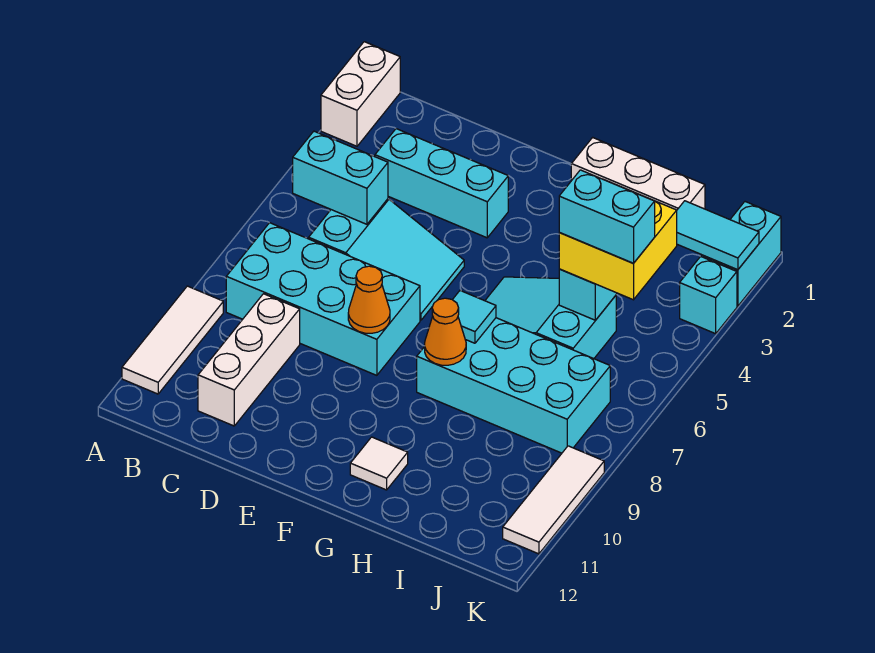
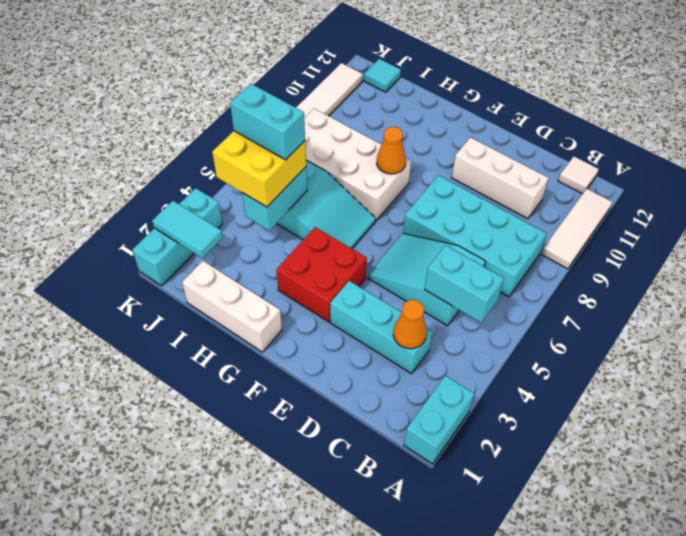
white brick A1:A2 level 1 -> cyan brick A1:A2 level 1
white brick C9:C11 level 1 -> white brick C10:E10 level 1
orange cone E8 level 2 -> orange cone C3 level 2
none -> red brick F3:G4 level 1
cyan brick G7:J8 level 1 -> white brick G7:J8 level 1
cyan tile G7 level 2 -> cyan tile J12 level 1
white tile G11 level 1 -> white tile B12 level 1

